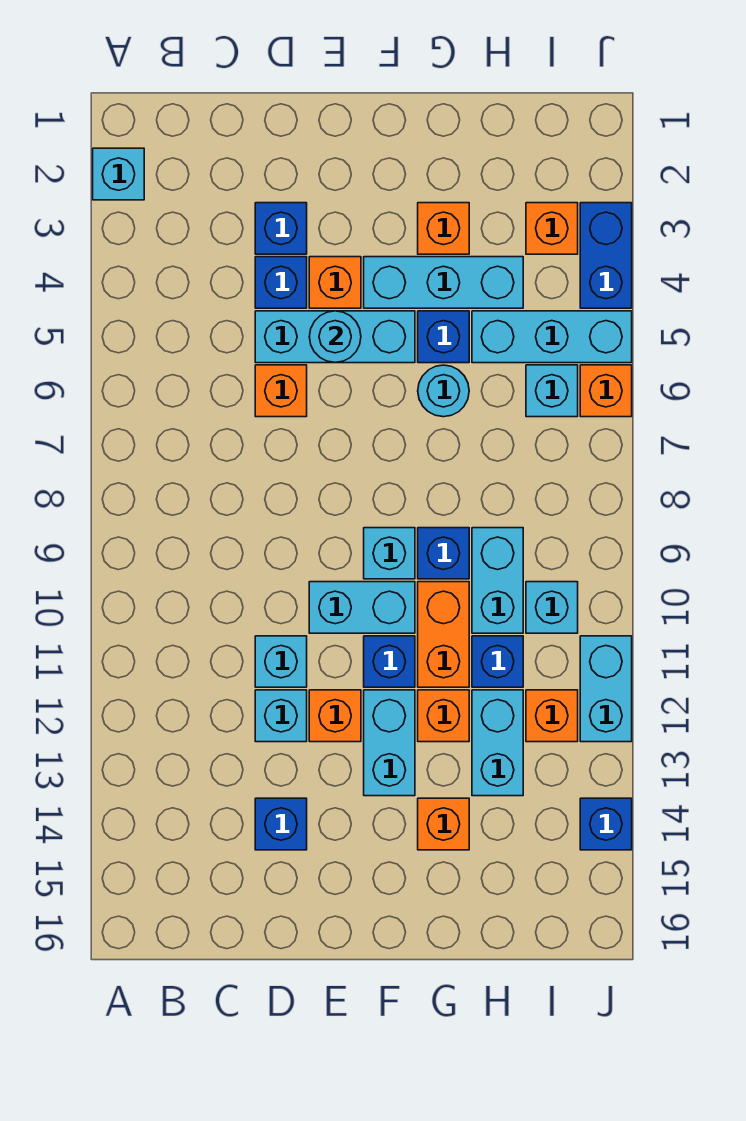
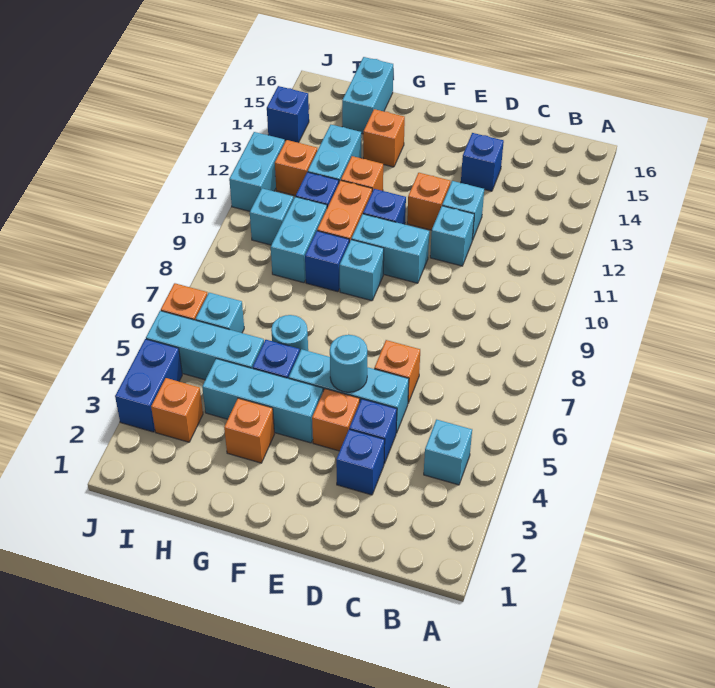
cyan brick A2 level 1 -> cyan brick B4 level 1
cyan brick F12:F13 level 1 -> cyan brick H15:H16 level 1

